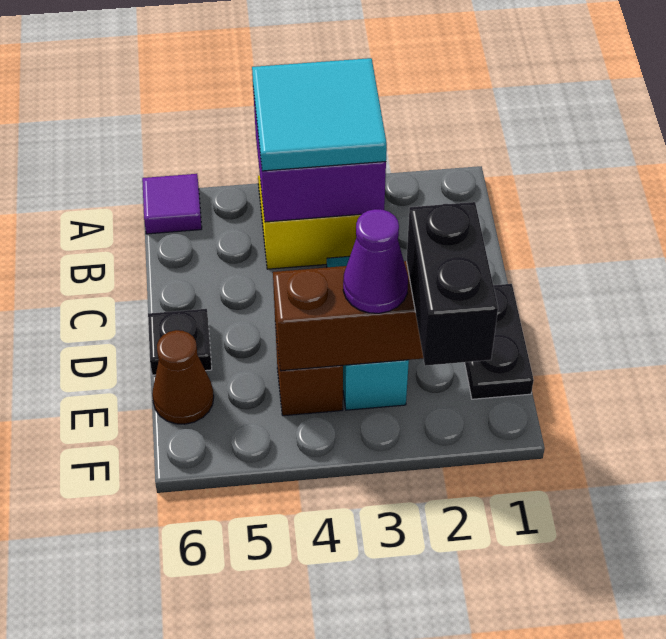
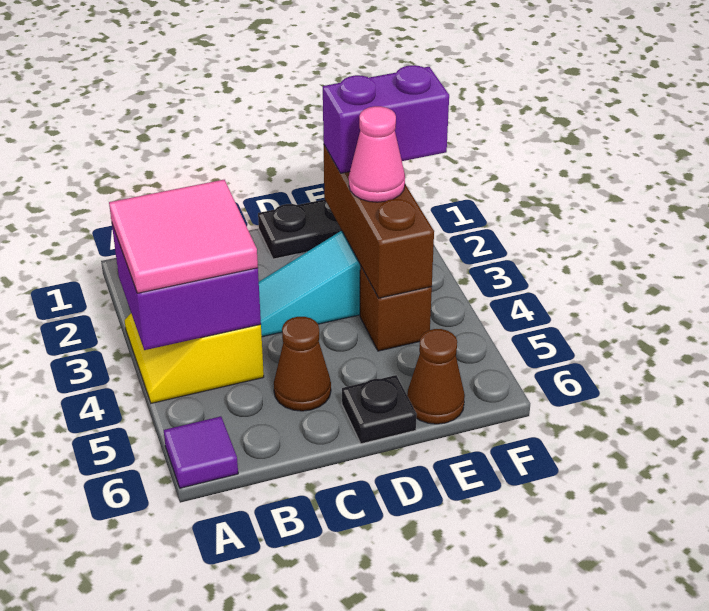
cyan tile A3:B4 level 3 -> pink tile A3:B4 level 3
none -> brown cone C5 level 1
black brick E2:F2 level 3 -> purple brick E2:F2 level 3
purple cone E3 level 3 -> pink cone E3 level 3

